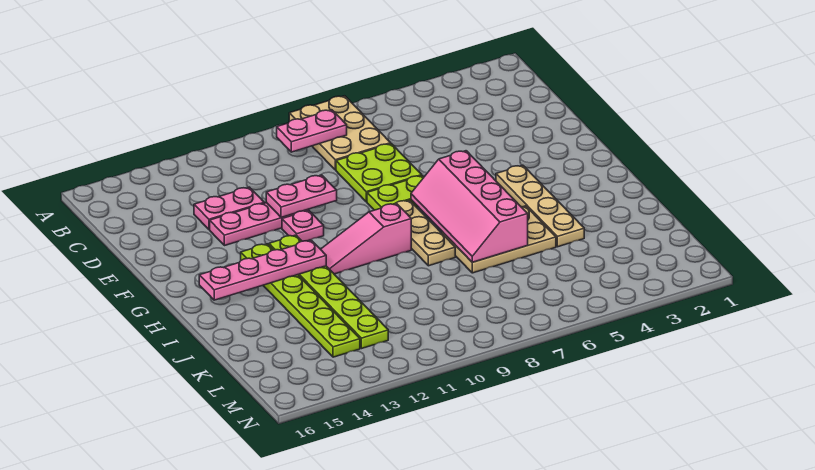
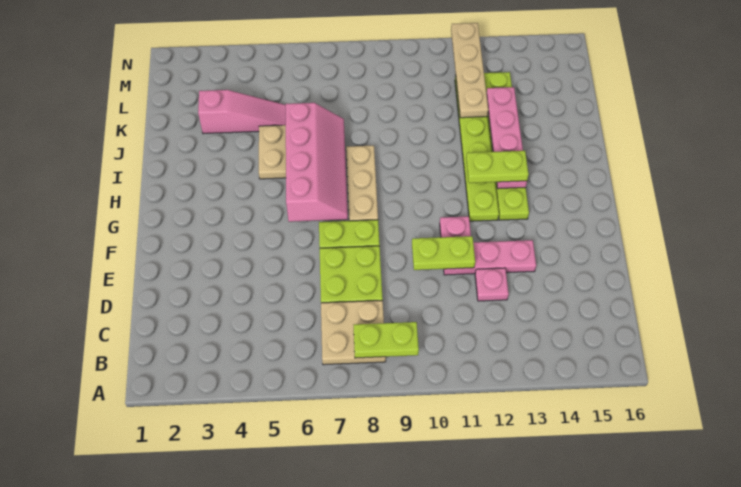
tan plate A7:C8 level 1 -> tan plate B7:C8 level 1
pink plate B8:B9 level 2 -> lime plate B8:B9 level 2
pink plate D12:D13 level 1 -> pink plate D12 level 1
pink plate E10:E11 level 2 -> lime plate E10:E11 level 2
tan plate G4:J4 level 1 -> tan plate K12:N12 level 2
pink slope H9:H11 level 1 top 9 -> pink slope K3:K5 level 1 top 3
pink plate H12:H15 level 2 -> pink plate H13:K13 level 2
none -> lime plate H12:H13 level 3

